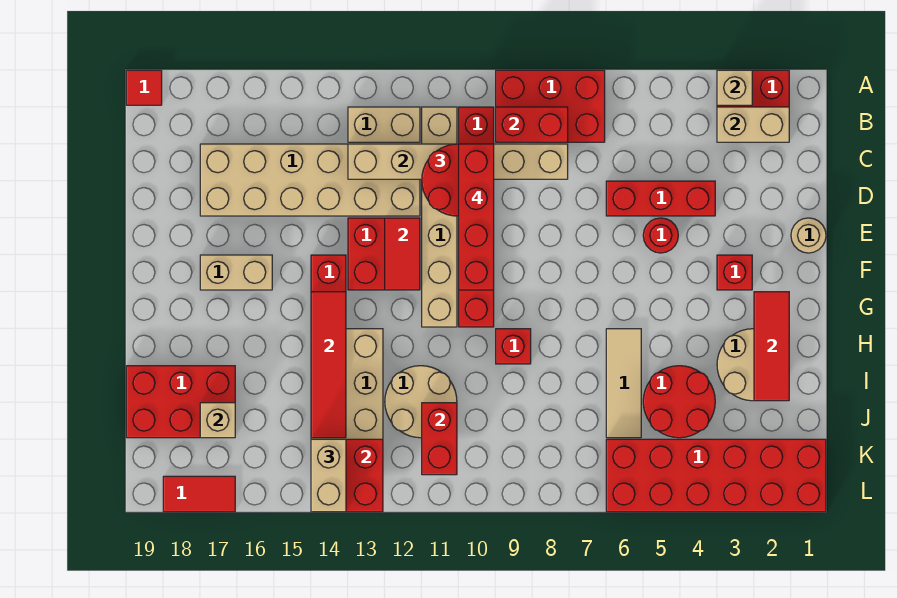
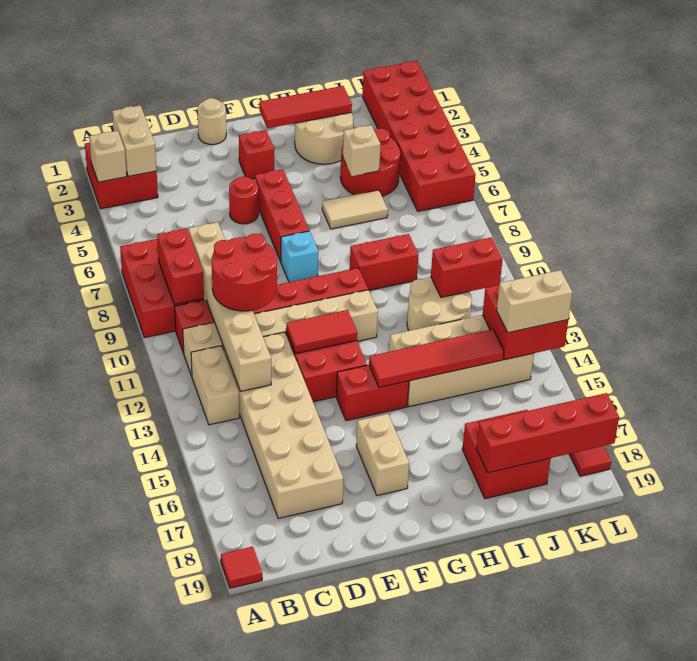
red brick C10:F10 level 4 -> red brick I18:L18 level 2
red brick D4:D6 level 1 -> red brick F5:F7 level 1
none -> cyan brick F8 level 1
tan tile H6:J6 level 1 -> tan tile H6:I6 level 1
red brick H9 level 1 -> red brick H9:I9 level 1
red brick I17:J19 level 1 -> red brick I17:J18 level 1
tan brick J17 level 2 -> tan brick I5 level 2

